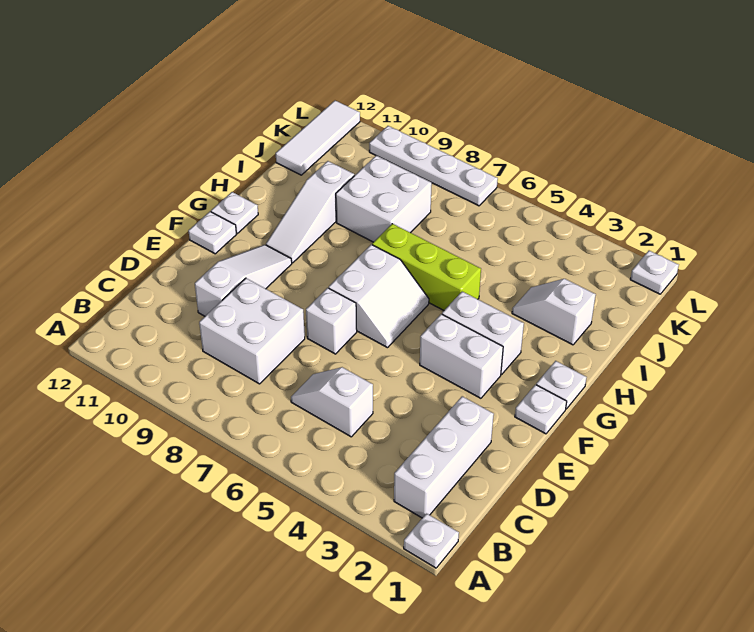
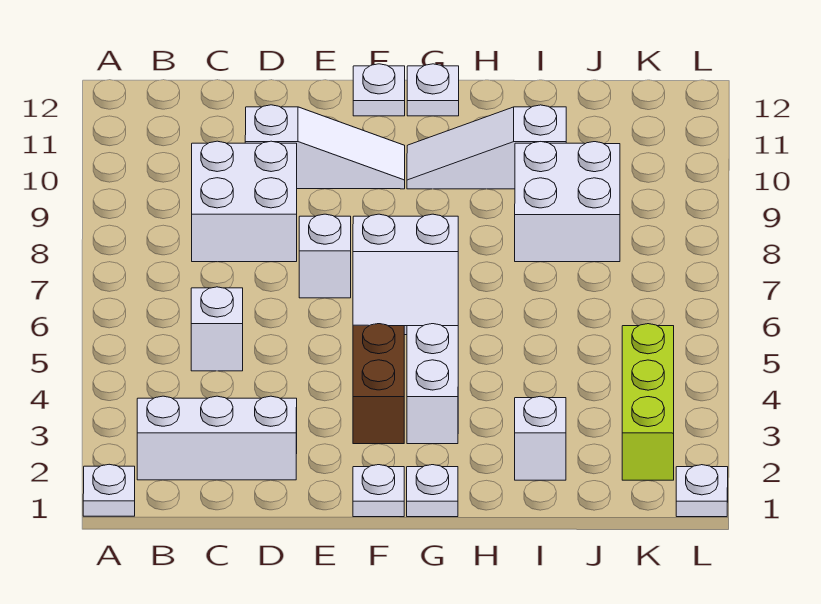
white brick F3:F4 level 1 -> brown brick F3:F4 level 1
lime brick H5:H7 level 1 -> lime brick K2:K4 level 1
white tile J12:L12 level 1 -> none
white plate L7:L10 level 1 -> none

